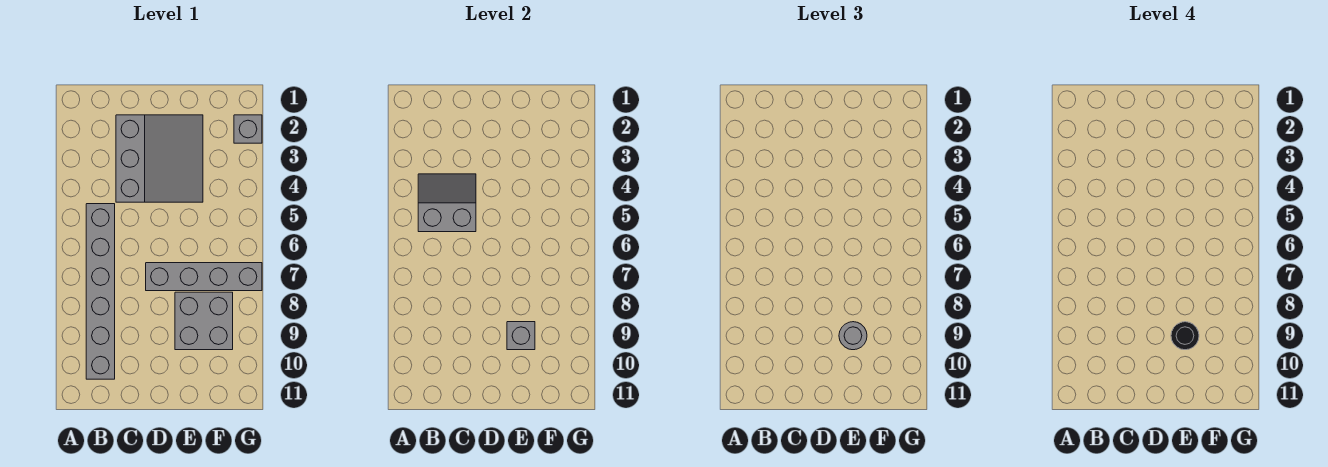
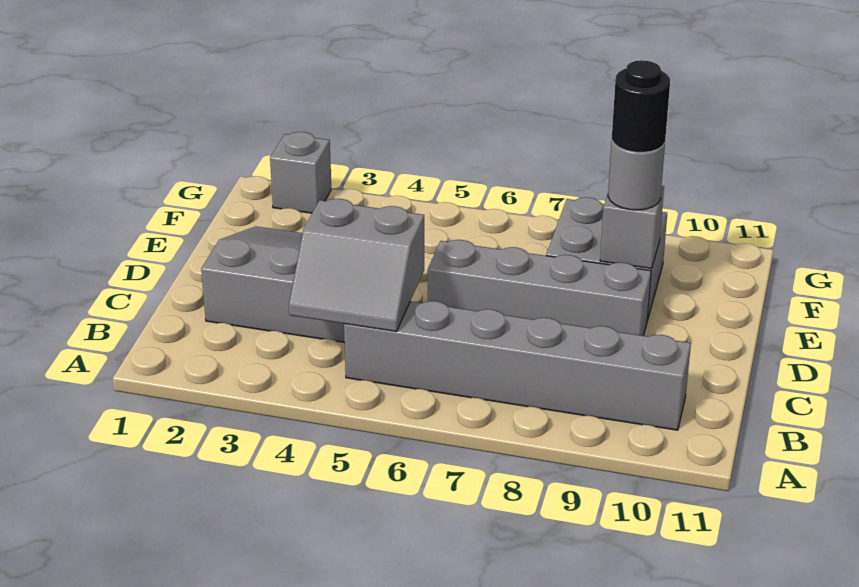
grey slope B4:C5 level 2 top 5 -> grey slope B4:C5 level 2 top C
grey brick D7:G7 level 1 -> grey brick D6:D9 level 1

